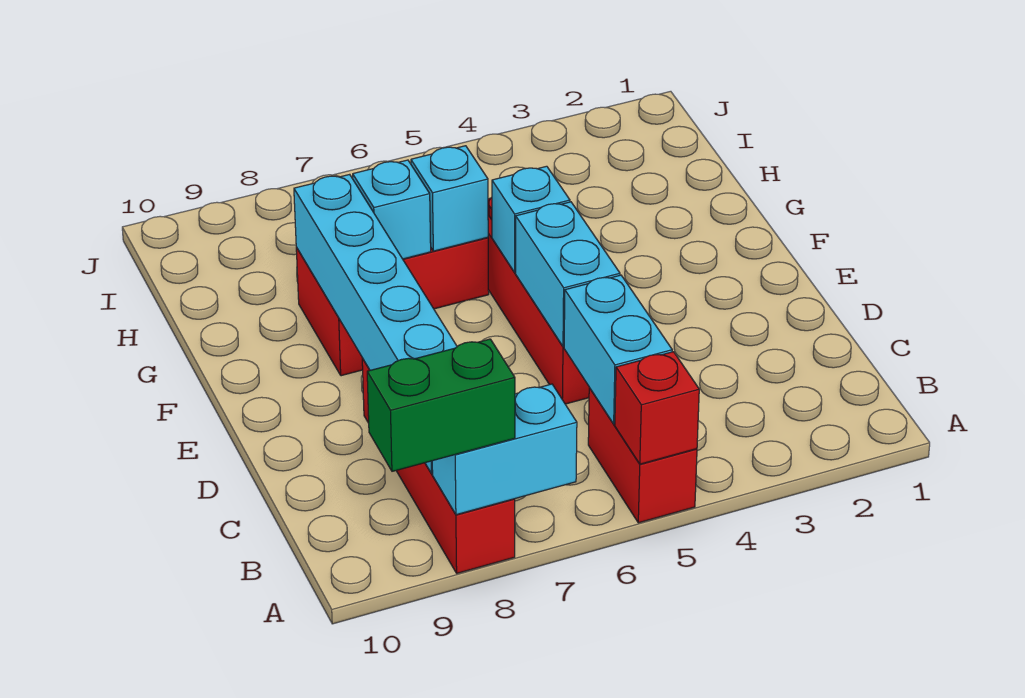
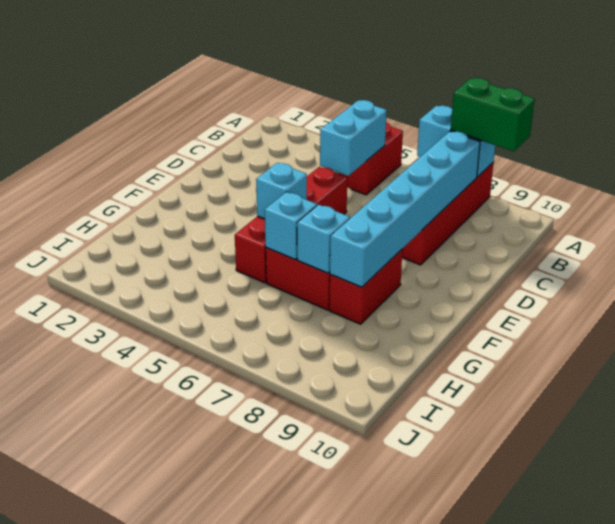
red brick A5 level 2 -> none
cyan brick D5:E5 level 2 -> none

